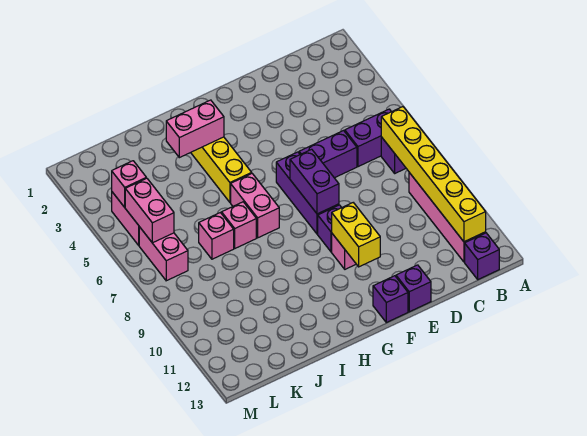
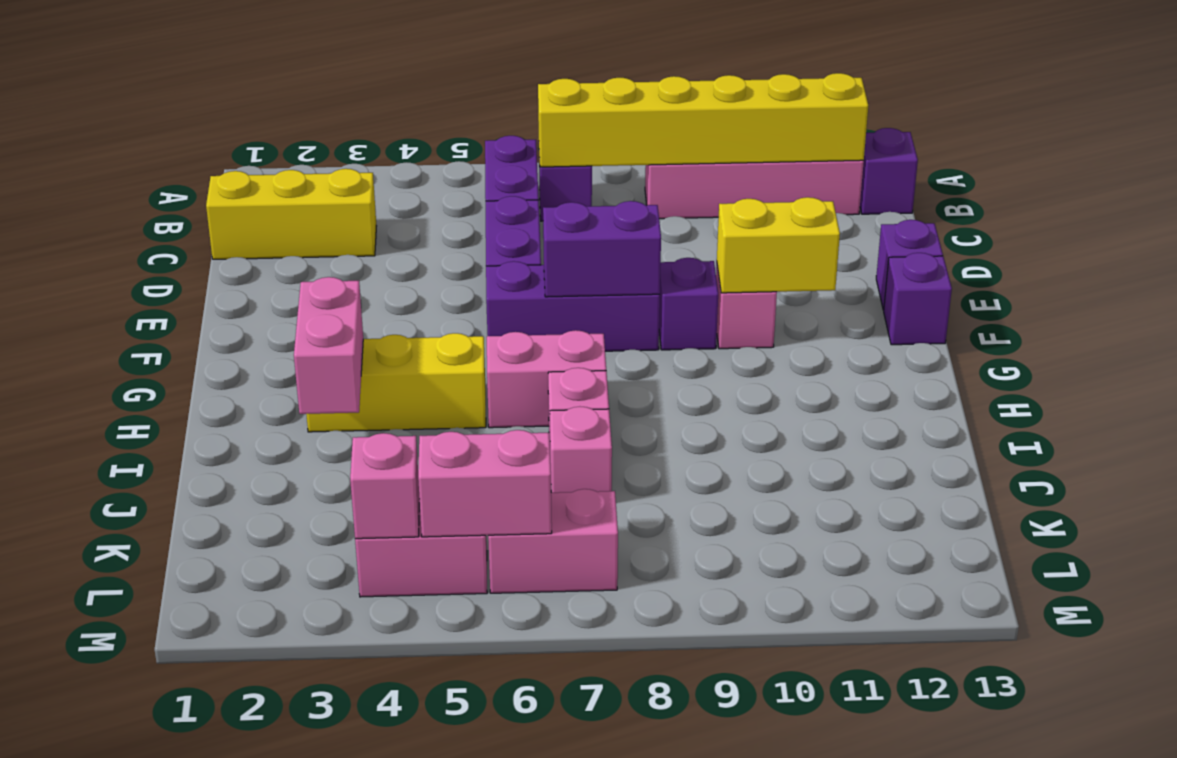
none -> yellow brick C1:C3 level 1

